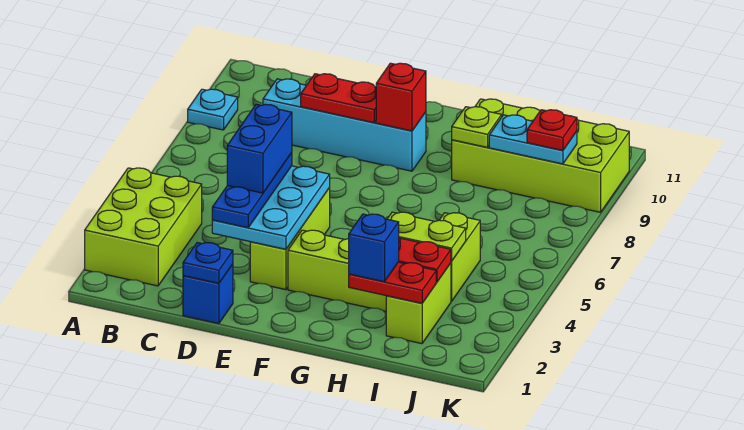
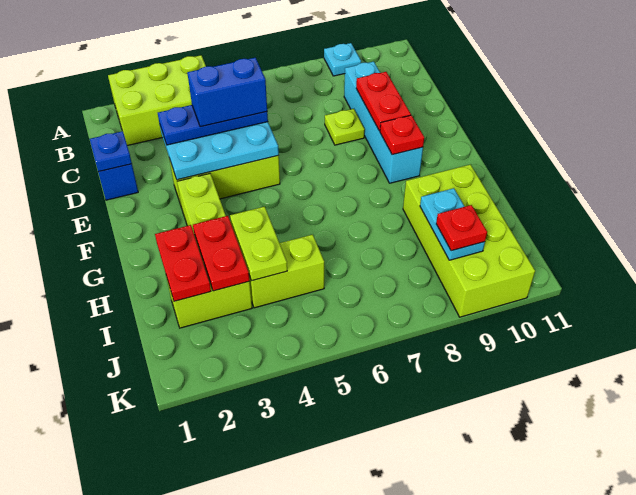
red brick F9 level 2 -> red plate F9 level 2
blue brick H2 level 3 -> none
lime plate H9 level 2 -> lime plate D8 level 1

